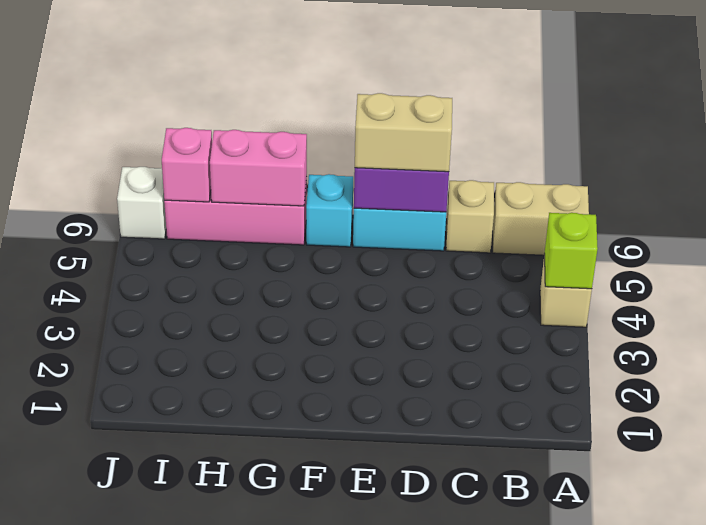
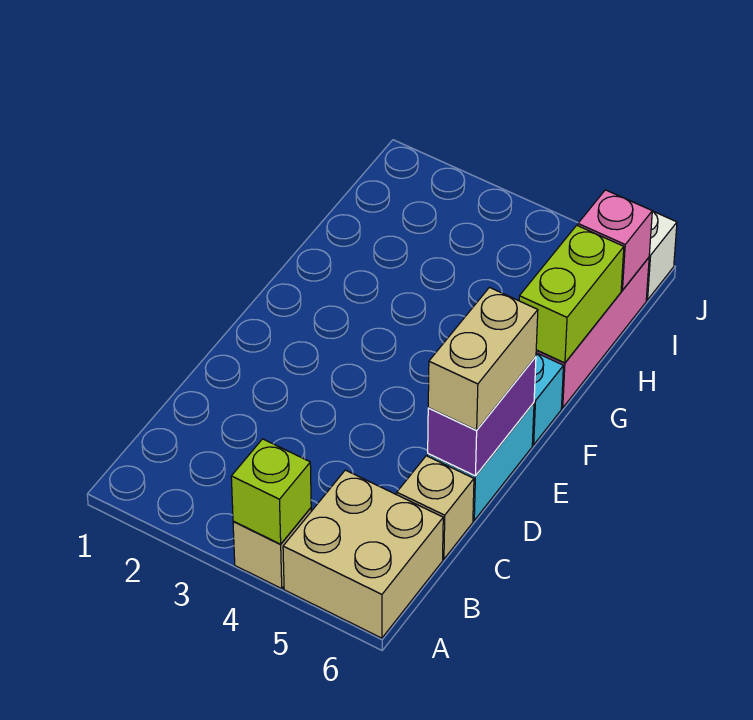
tan brick A6:B6 level 1 -> tan brick A5:B6 level 1
pink brick G6:H6 level 2 -> lime brick G6:H6 level 2

